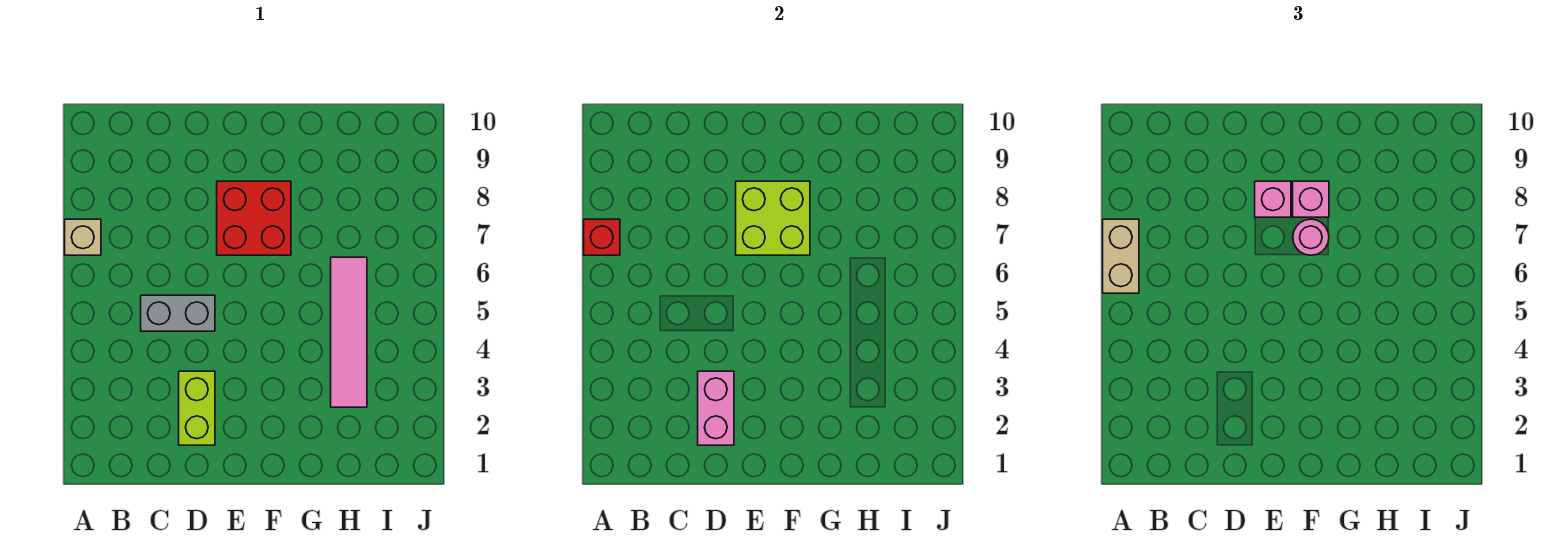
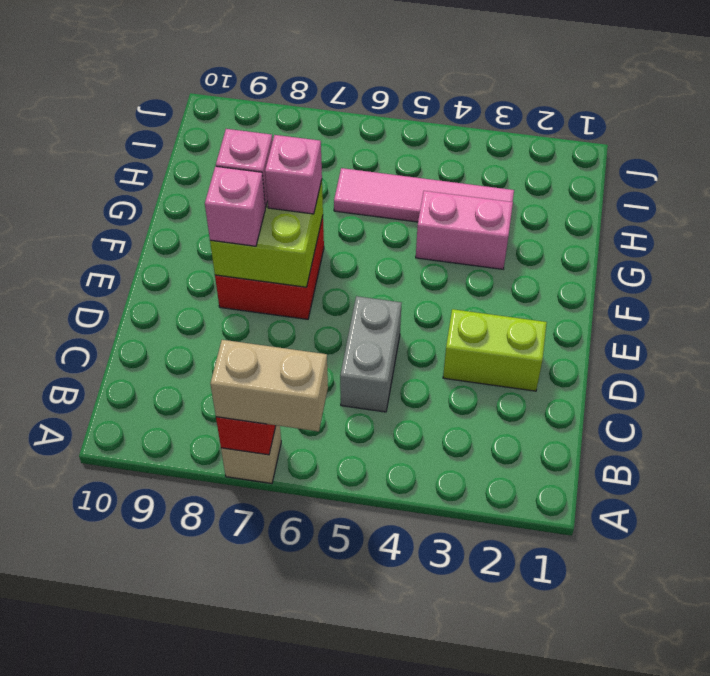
pink brick D2:D3 level 2 -> pink brick G3:G4 level 1
pink round brick F7 level 3 -> pink brick F7 level 3

